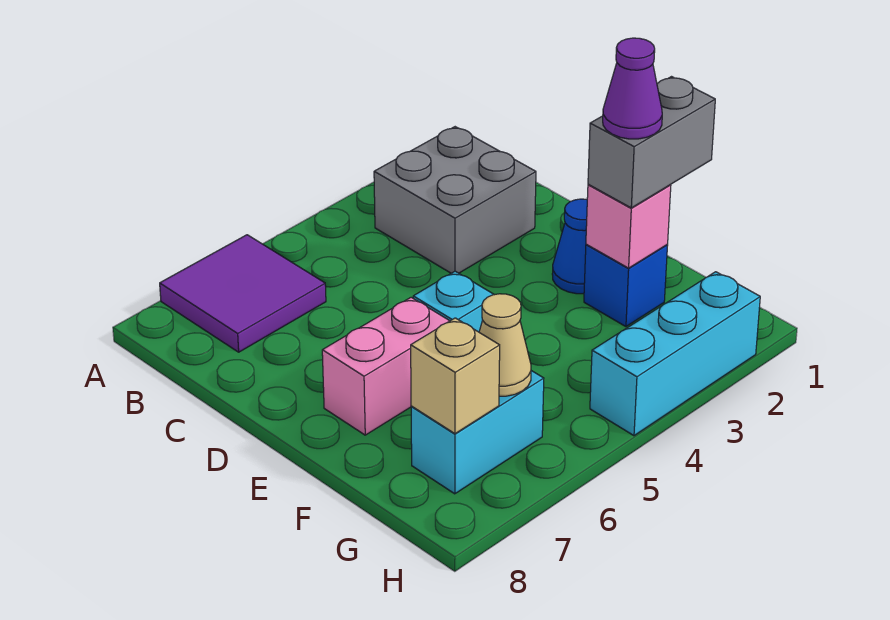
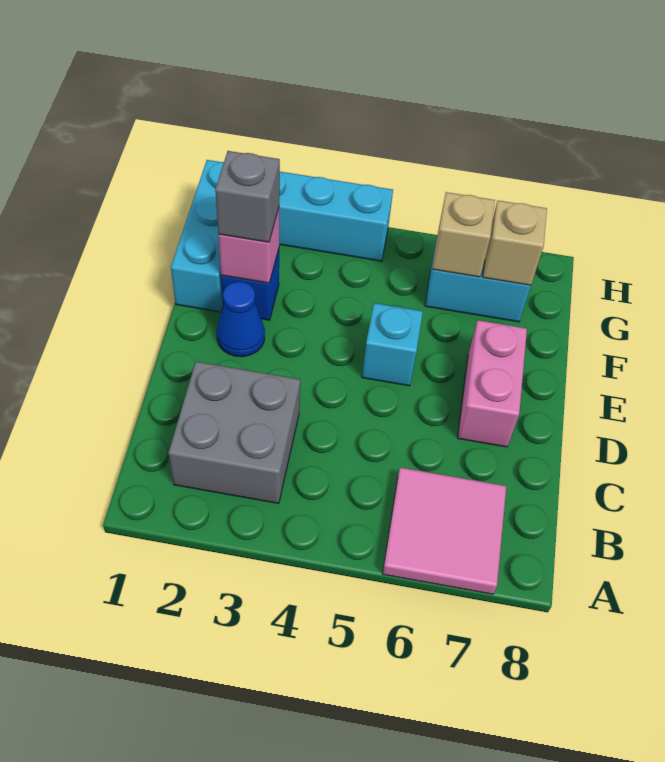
purple tile A6:B7 level 1 -> pink tile A6:B7 level 1
pink brick E6:E7 level 1 -> pink brick D7:E7 level 1
none -> cyan brick F1:H1 level 1
grey brick F1:F2 level 3 -> grey brick F2 level 3
purple cone F2 level 4 -> none
tan cone G6 level 2 -> tan brick G6 level 2

